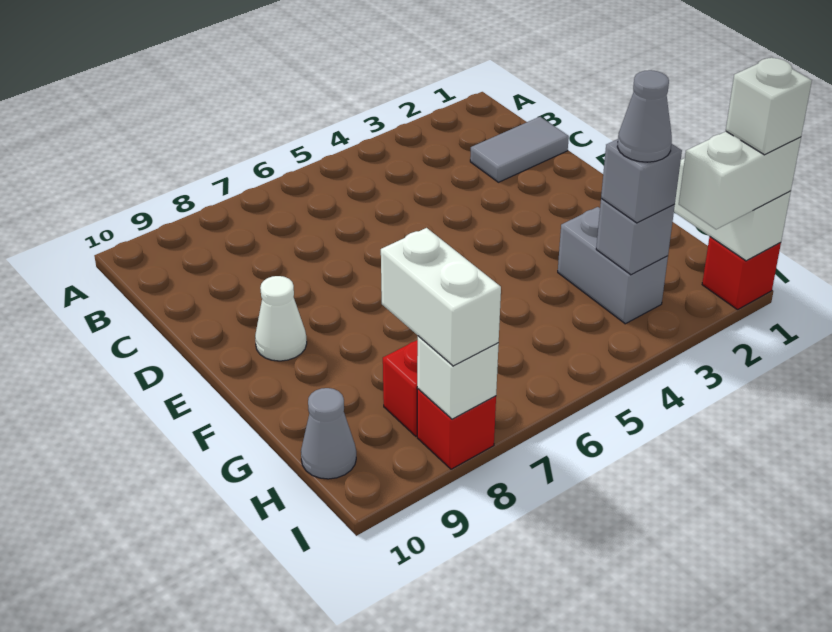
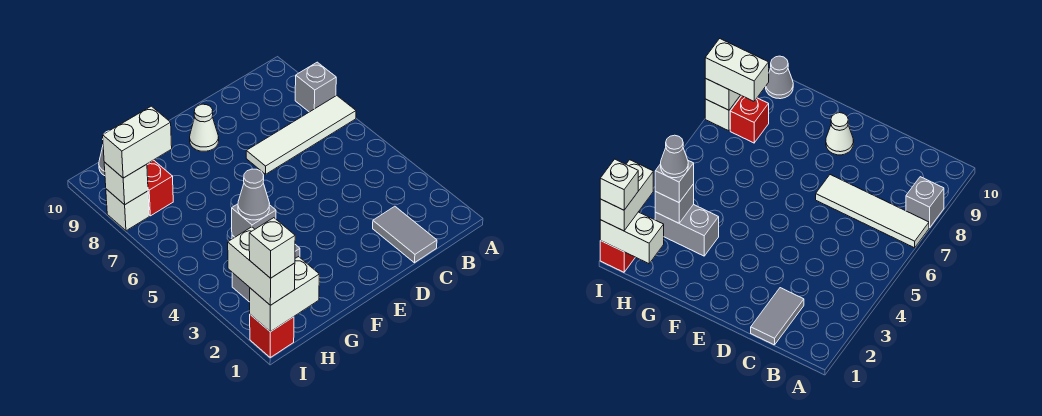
none -> white tile A7:D7 level 1
none -> grey brick A8 level 1
red brick I8 level 1 -> white brick I8 level 1

